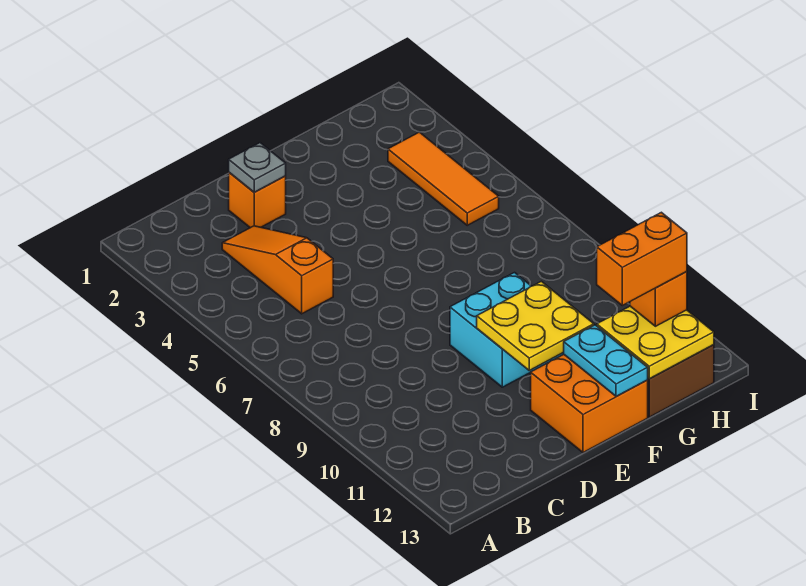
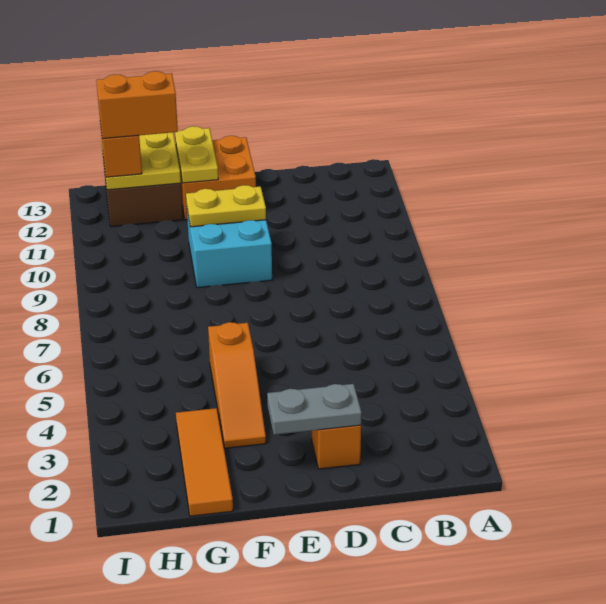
orange slope C3:C5 level 1 top 5 -> orange slope F3:F5 level 1 top 5
grey plate D2 level 2 -> grey plate D2:E2 level 2
yellow plate E10:F11 level 2 -> yellow plate E10:F10 level 2
cyan plate F12:F13 level 2 -> yellow plate F12:F13 level 2
orange tile H3:H5 level 1 -> orange tile G1:G3 level 1

